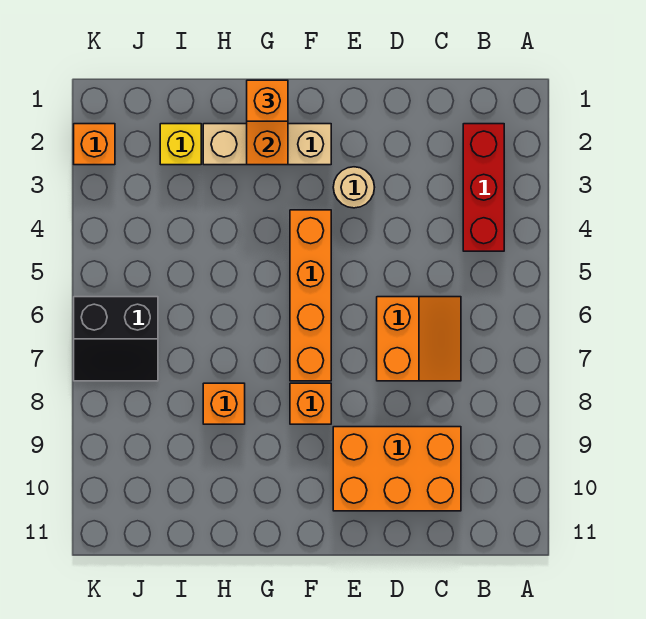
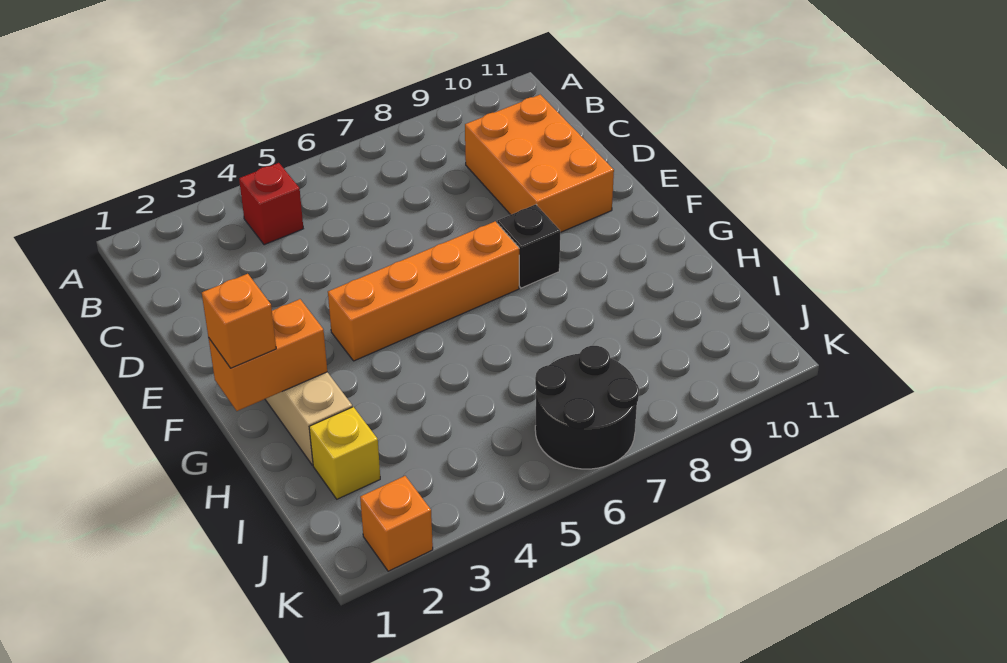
red brick B2:B4 level 1 -> red brick B4 level 1
orange slope C6:D7 level 1 top D -> none
tan round brick E3 level 1 -> none
orange brick F8 level 1 -> black brick F8 level 1
orange brick H8 level 1 -> none
black slope J6:K7 level 1 top 6 -> black round brick J6:K7 level 1

